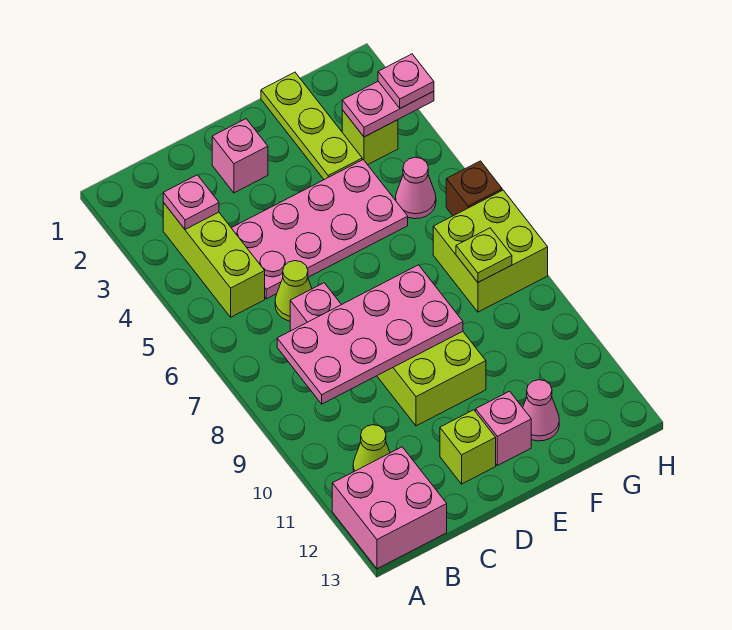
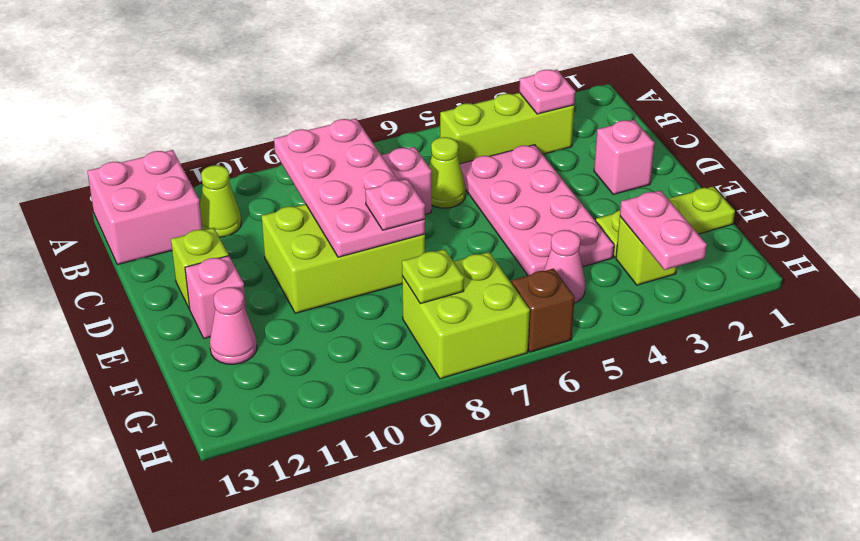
pink plate H3 level 3 -> pink plate E8 level 3

